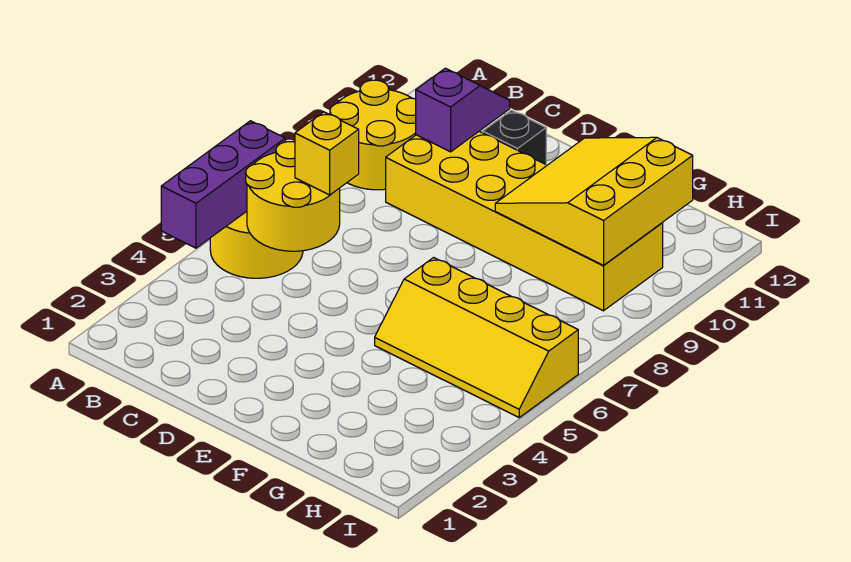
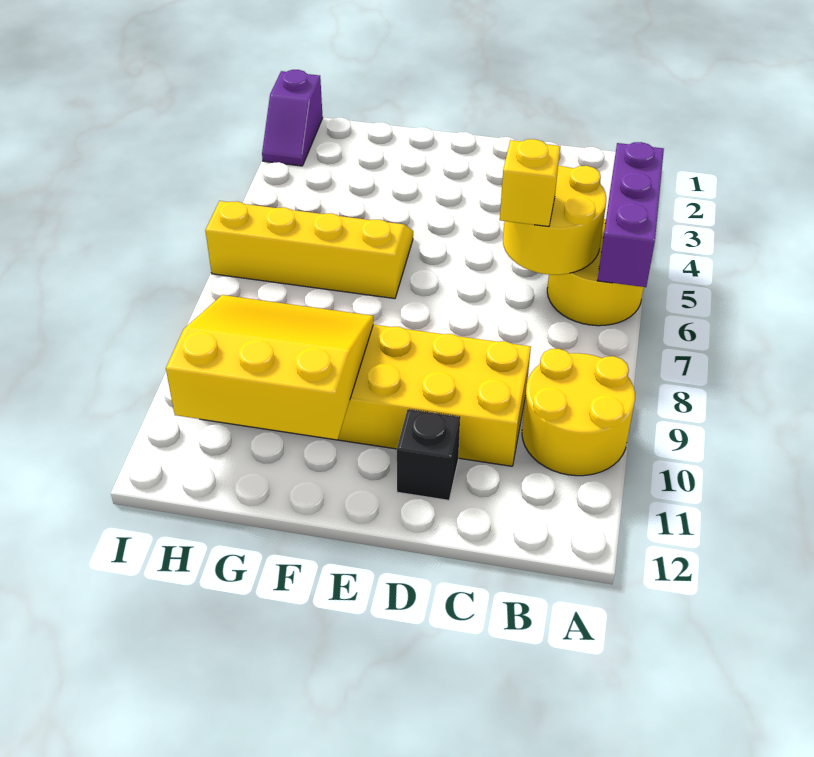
purple slope C10:C11 level 2 top 10 -> purple slope I1:I2 level 1 top 1
yellow slope F9:H11 level 2 top H -> yellow slope F9:H11 level 2 top 11

